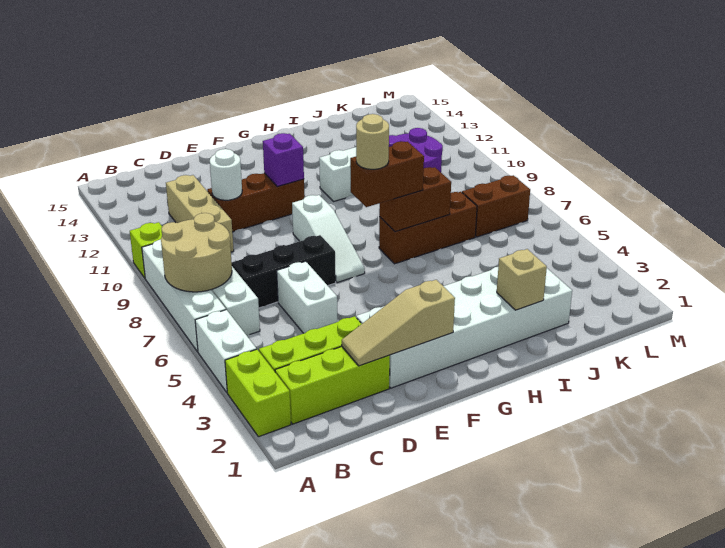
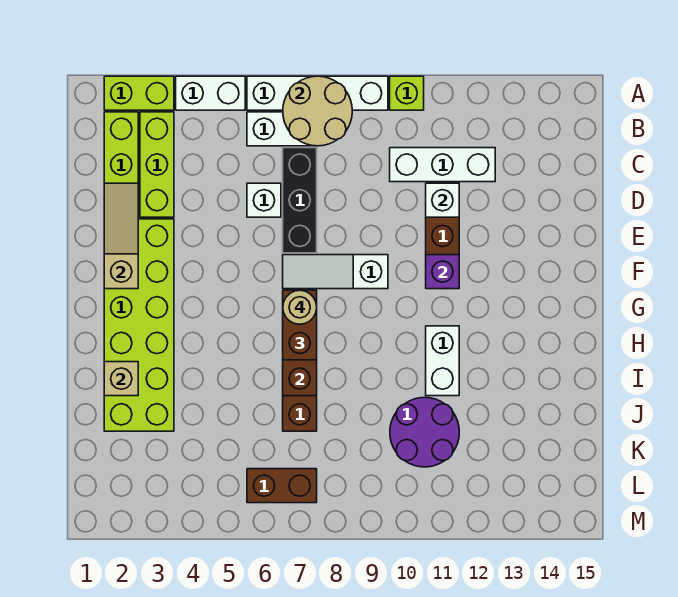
tan brick C10:C12 level 1 -> white brick C10:C12 level 1
white brick D5:D6 level 1 -> white brick D6 level 1
white round brick D11 level 2 -> white brick D11 level 2
white brick E2:J3 level 1 -> lime brick E2:J3 level 1
brown brick K7:L7 level 1 -> brown brick L6:L7 level 1

